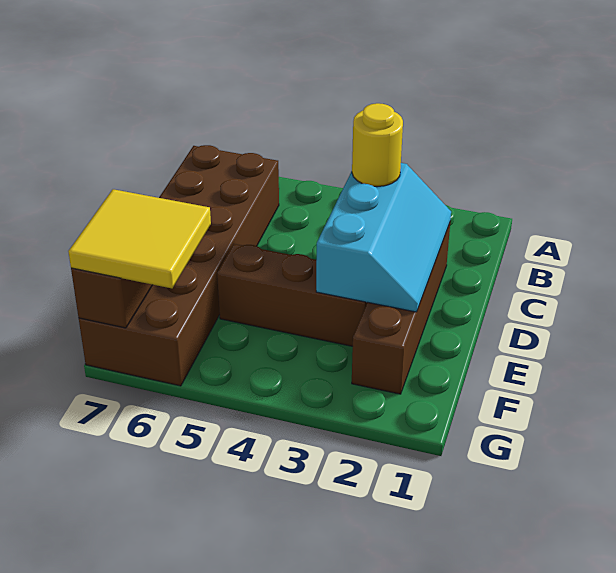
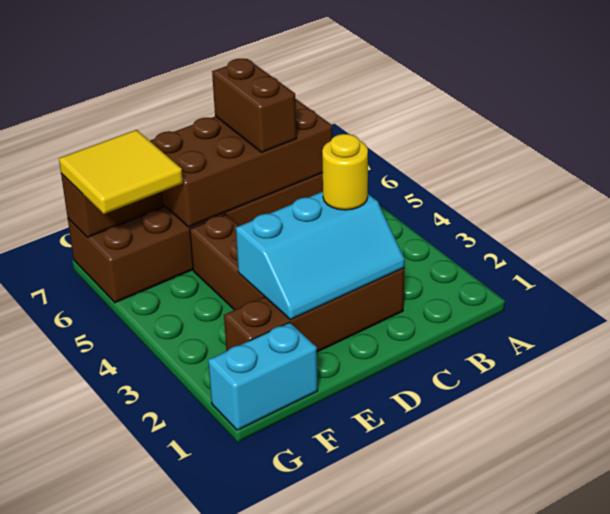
none -> brown brick B6:E7 level 2
none -> brown brick C6:C7 level 3
none -> cyan brick F1:G1 level 1

